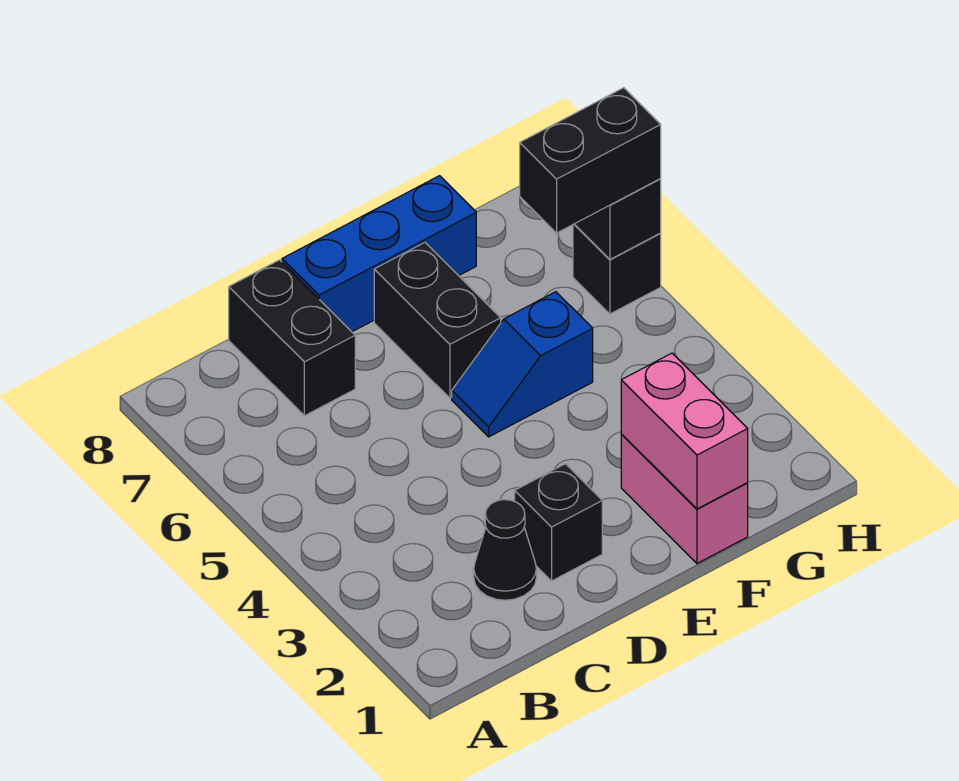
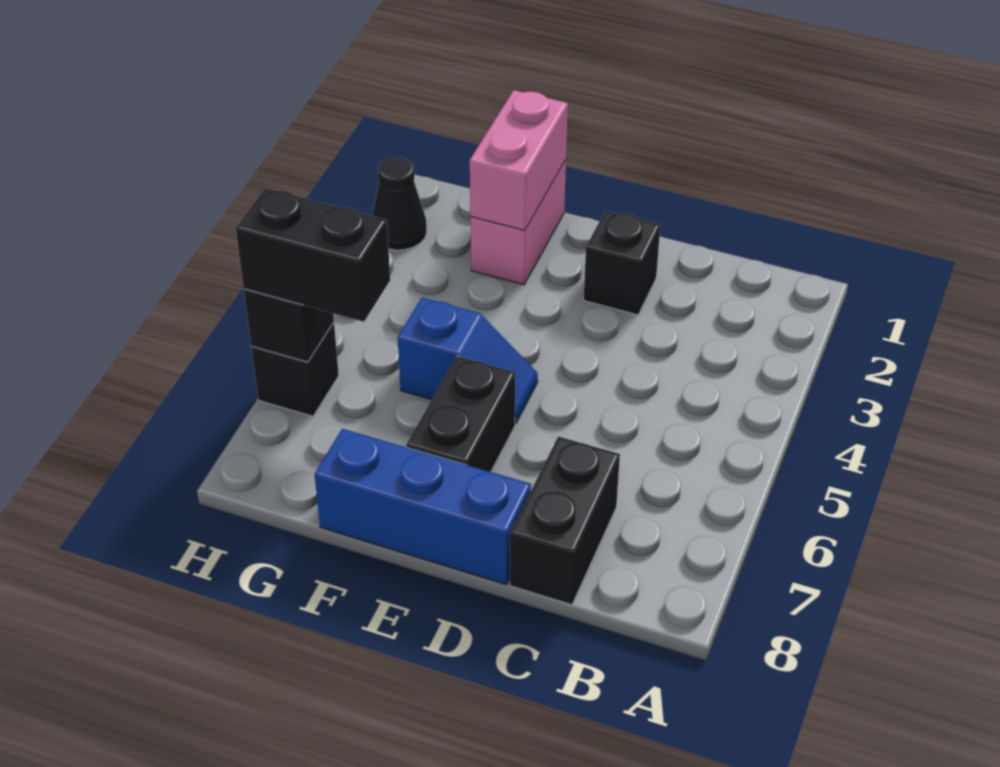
black cone C2 level 1 -> black cone H2 level 1

